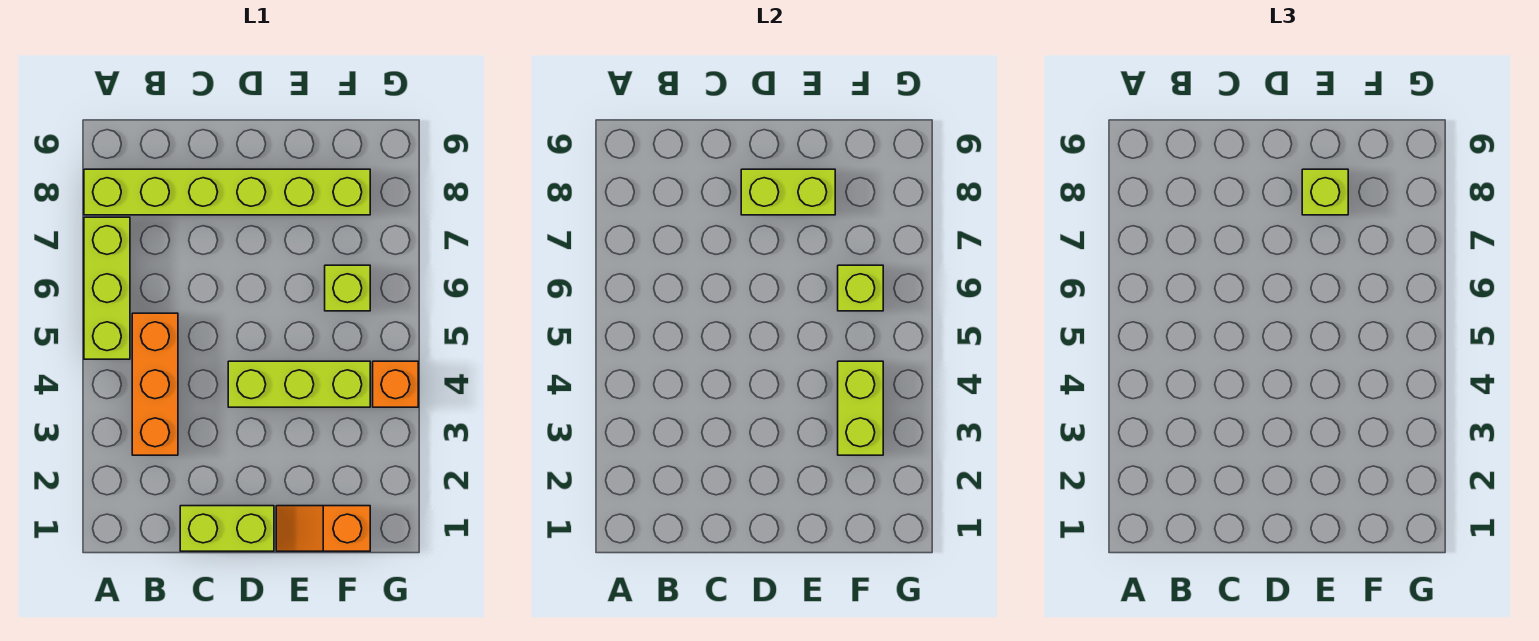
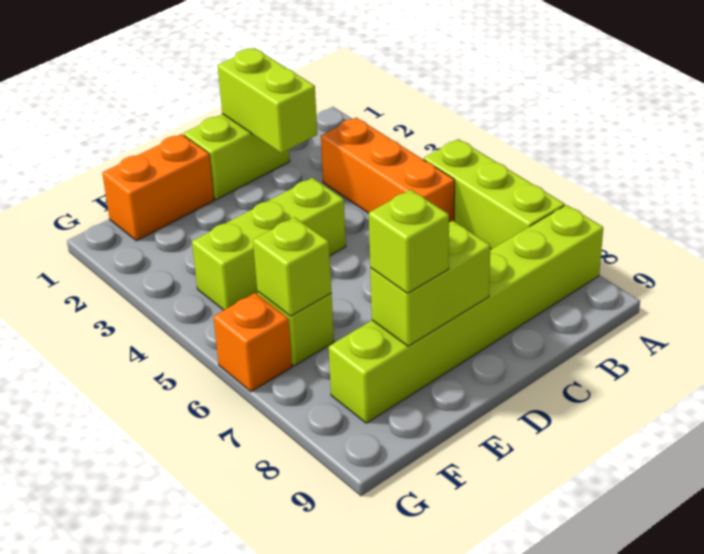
orange slope E1:F1 level 1 top F -> orange brick E1:F1 level 1
lime brick F3:F4 level 2 -> lime brick C1:C2 level 2
orange brick G4 level 1 -> orange brick G6 level 1

